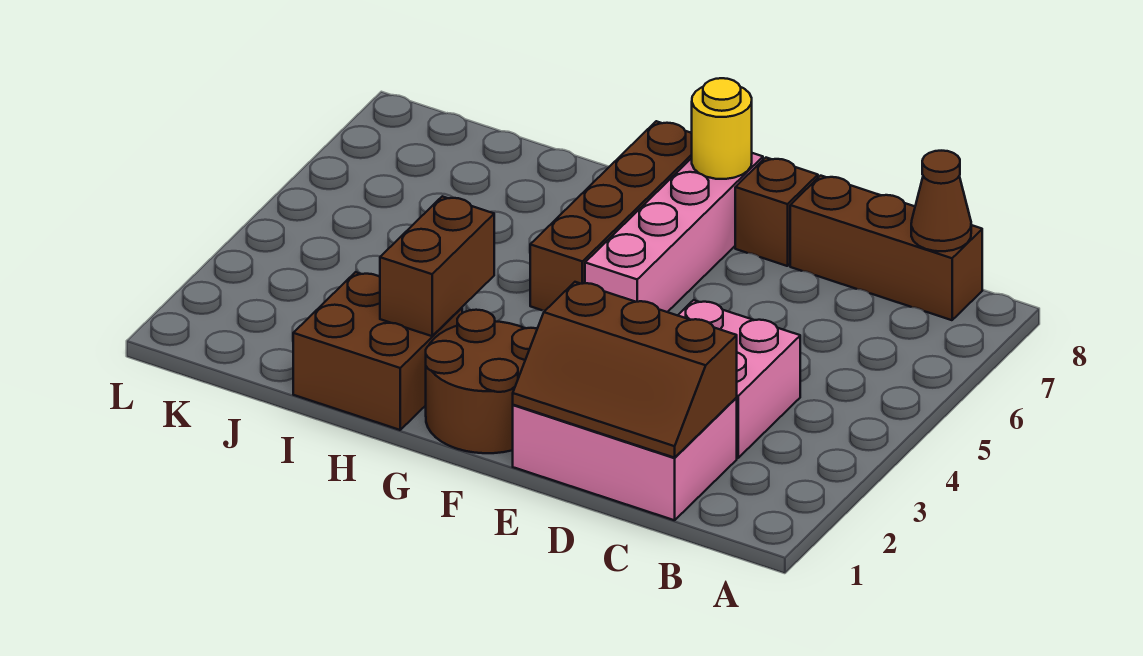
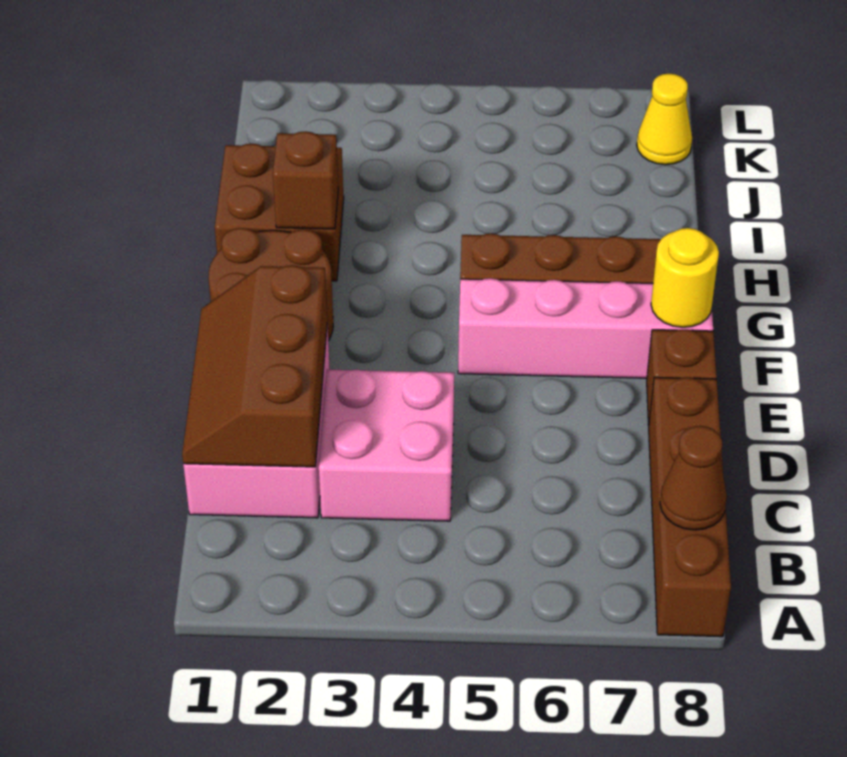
brown brick B8:D8 level 1 -> brown brick A8:D8 level 1
brown brick H2:H3 level 2 -> brown brick H2 level 2
none -> yellow cone K8 level 1

